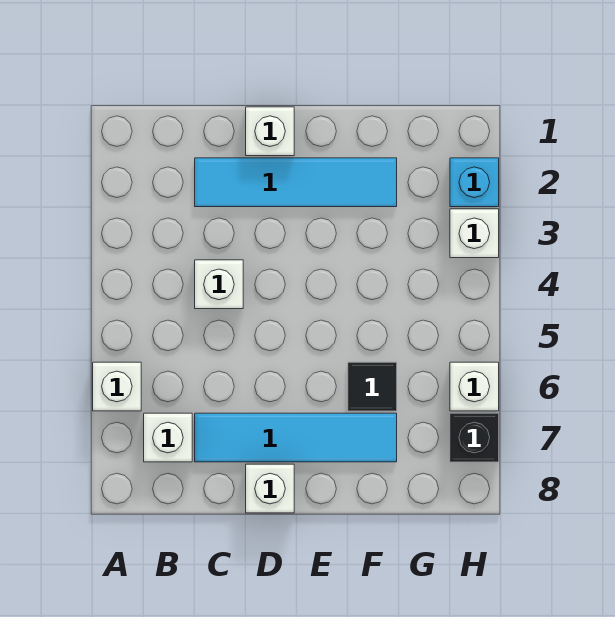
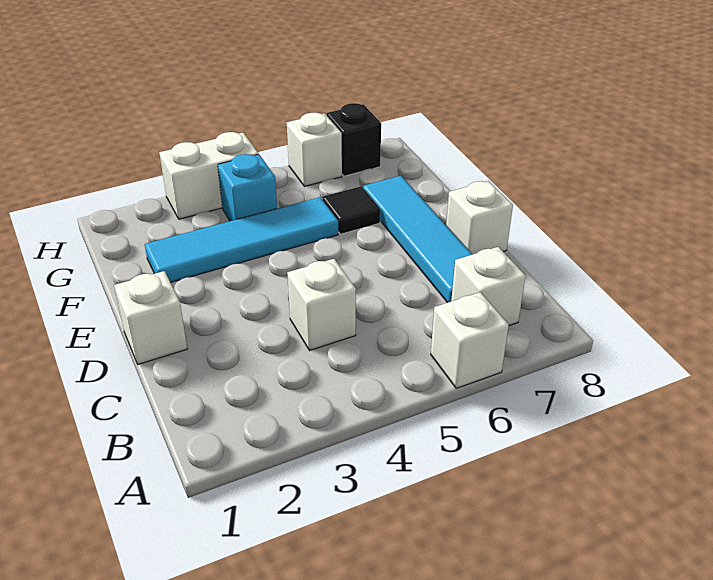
cyan tile C2:F2 level 1 -> cyan tile F2:F5 level 1
cyan brick H2 level 1 -> cyan brick G4 level 1
white brick H3 level 1 -> white brick H3:H4 level 1

